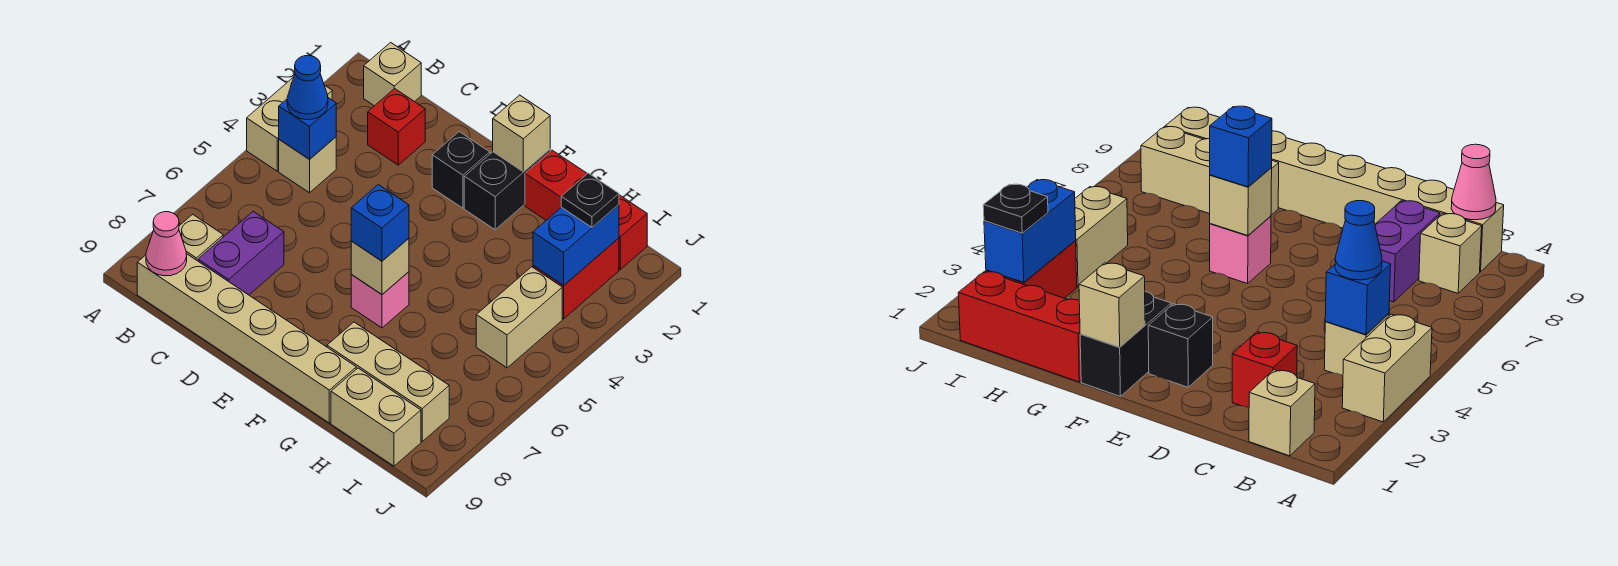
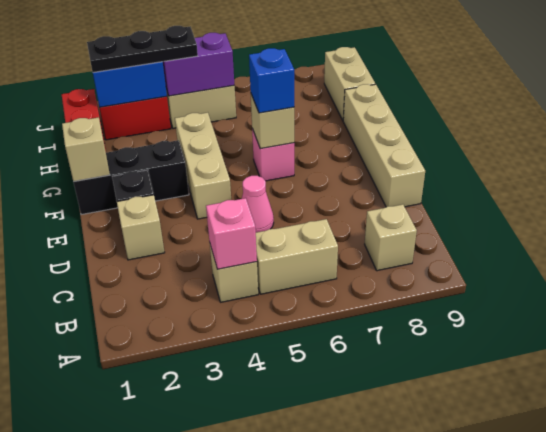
tan brick A3:A4 level 1 -> tan brick B5:B6 level 1
tan brick B1 level 1 -> tan brick D2 level 1
blue brick B4 level 2 -> pink brick B4 level 2
blue cone B4 level 3 -> none
tan brick B9:G9 level 1 -> tan brick D9:G9 level 1
pink cone B9 level 2 -> pink cone D5 level 1
red brick C2 level 1 -> none
purple brick C7:C8 level 1 -> purple brick I4:I5 level 2
black brick F1:F2 level 1 -> black brick F1:F3 level 1
tan brick G8:I8 level 1 -> tan brick E4:G4 level 1
black plate I2 level 3 -> black plate I2:I4 level 3

